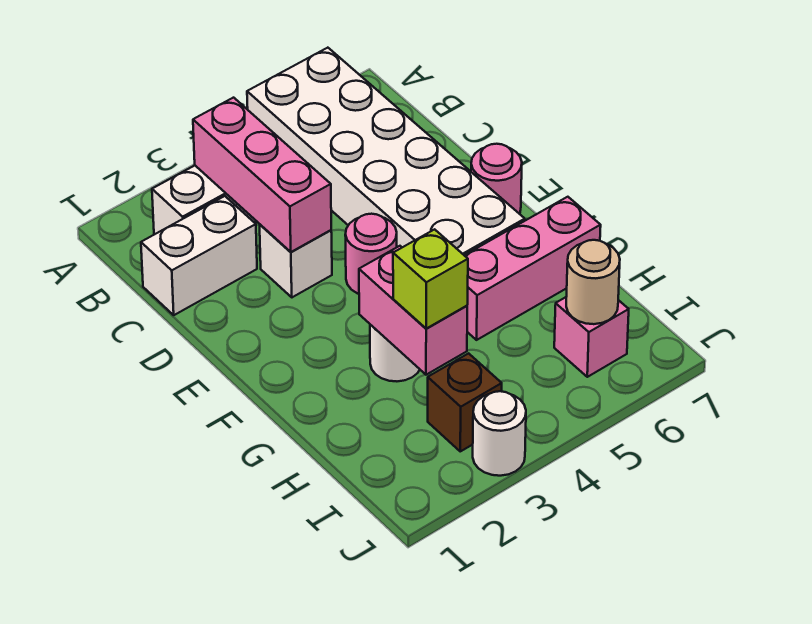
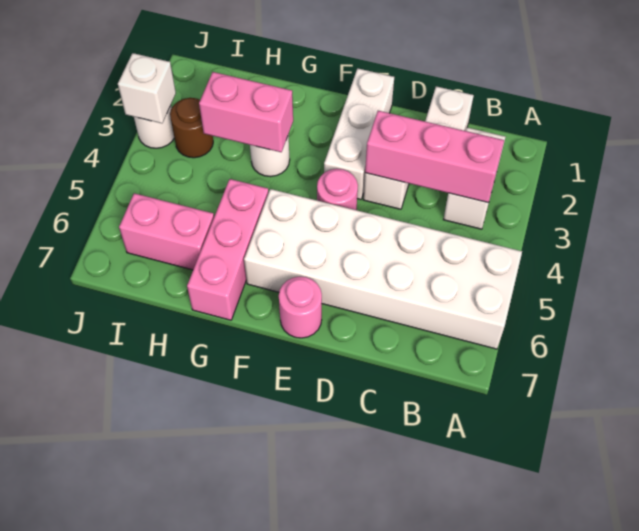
none -> white brick E1:E3 level 1
lime brick H3 level 3 -> none
brown brick I3 level 1 -> brown round brick I3 level 1
pink brick I6 level 1 -> pink brick H6:I6 level 1
tan round brick I6 level 2 -> none
none -> white brick J3 level 2

